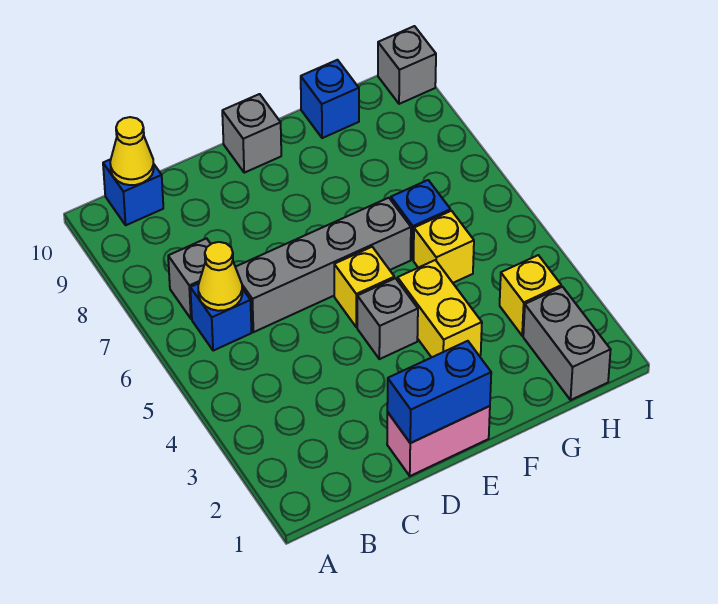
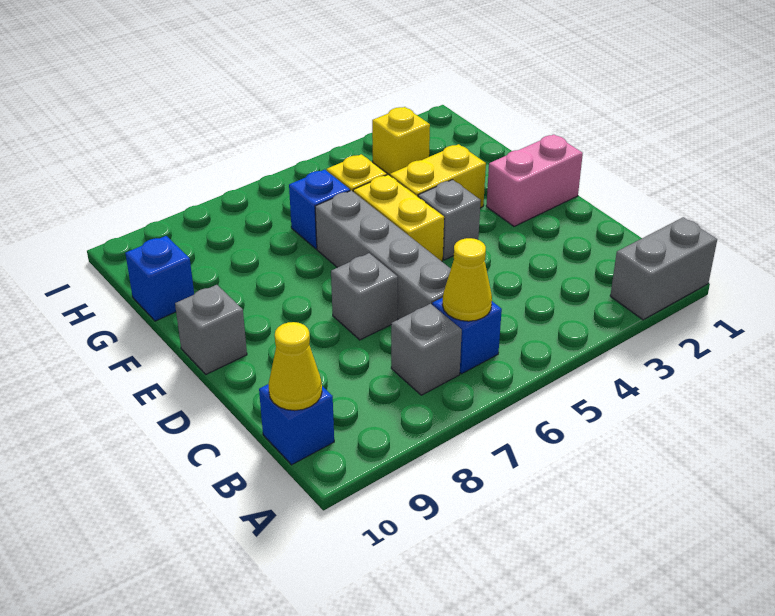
pink brick D1:E1 level 1 -> pink brick E1:E2 level 1
blue brick D1:E1 level 2 -> none
yellow brick E5 level 1 -> yellow brick E5:F5 level 1
grey brick H1:H2 level 1 -> grey brick A1:A2 level 1
grey brick I10 level 1 -> grey brick D7 level 1

